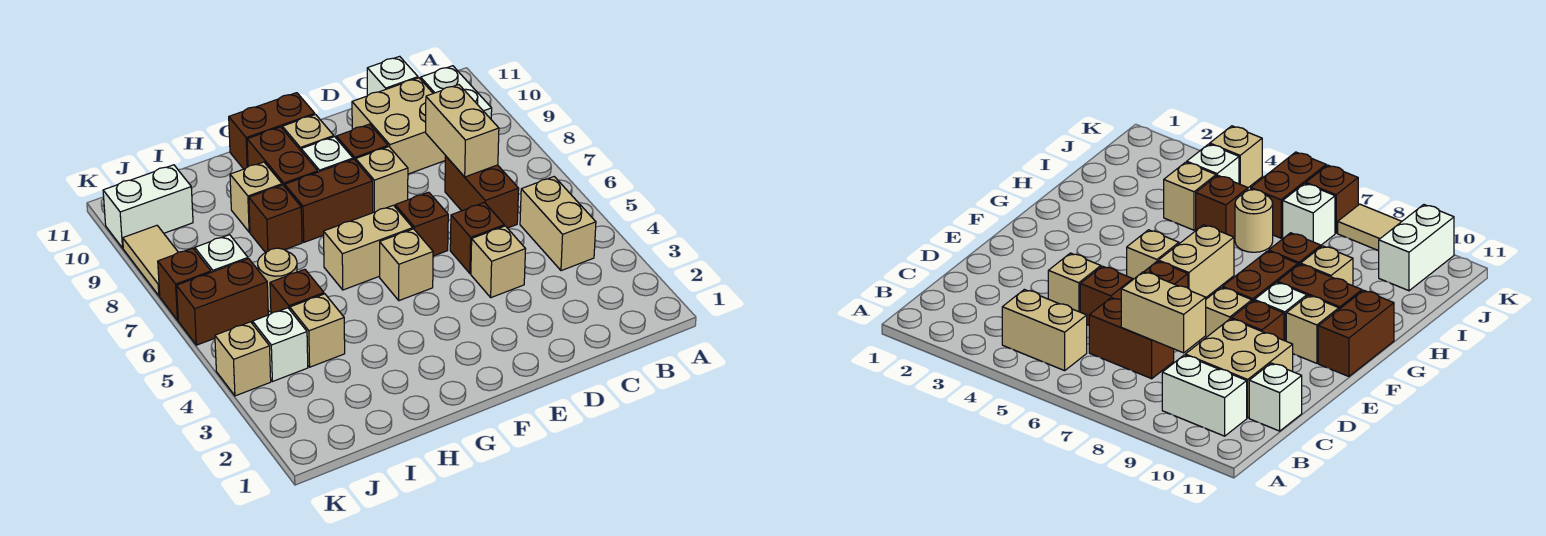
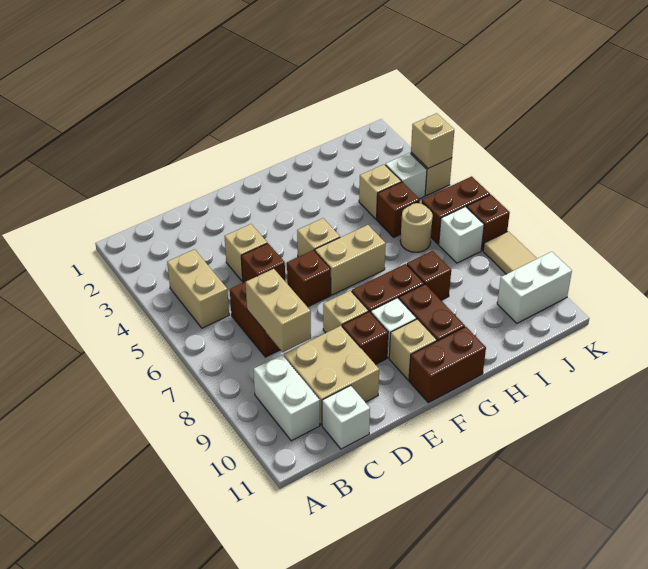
tan brick H9 level 1 -> tan brick K4 level 2

